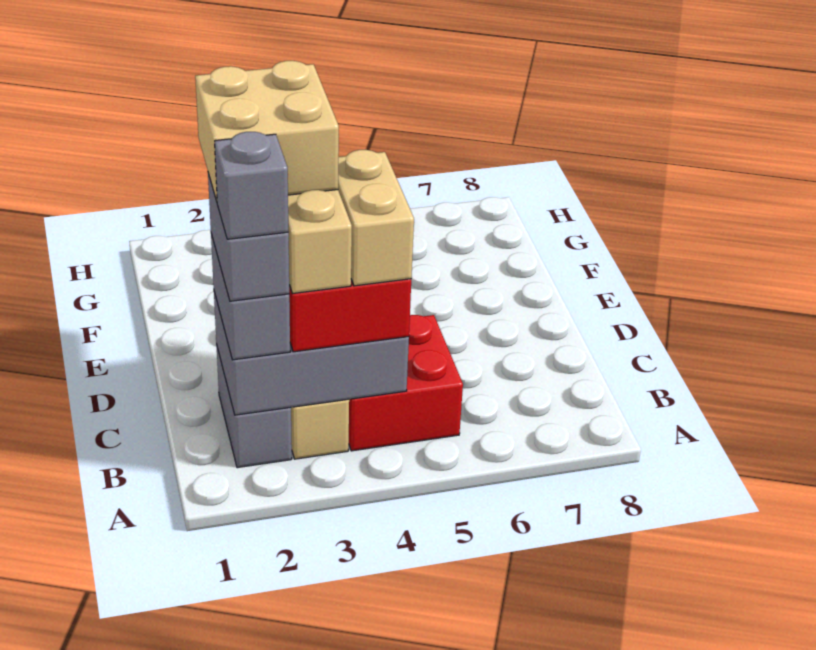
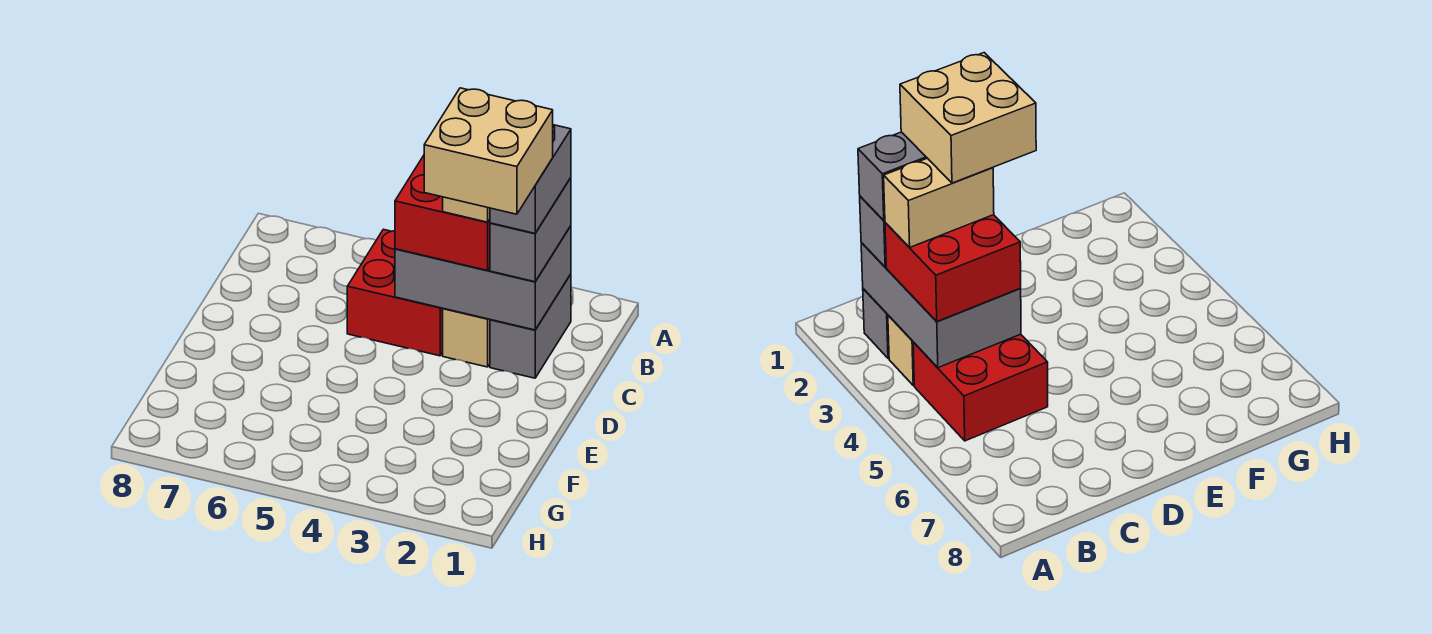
grey brick B2 level 5 -> none
tan brick B4:C4 level 4 -> none

